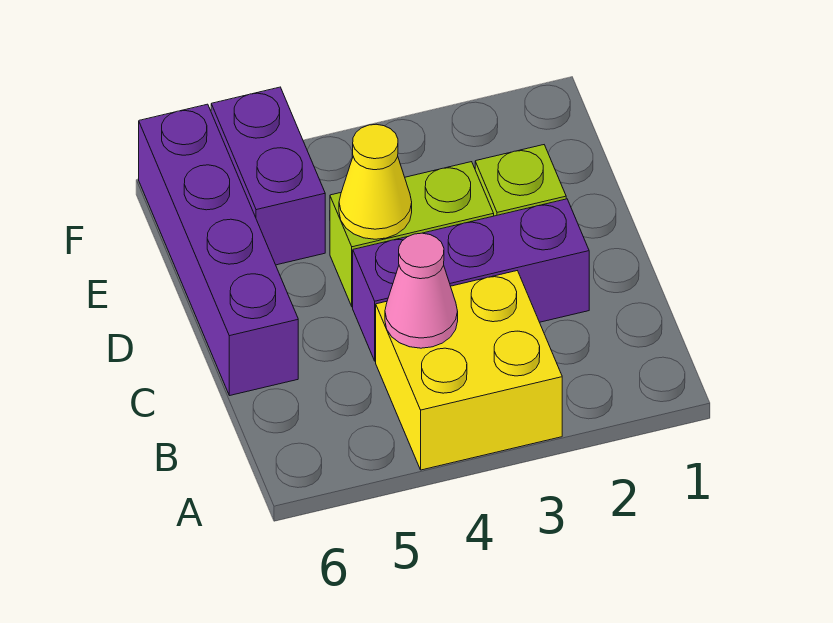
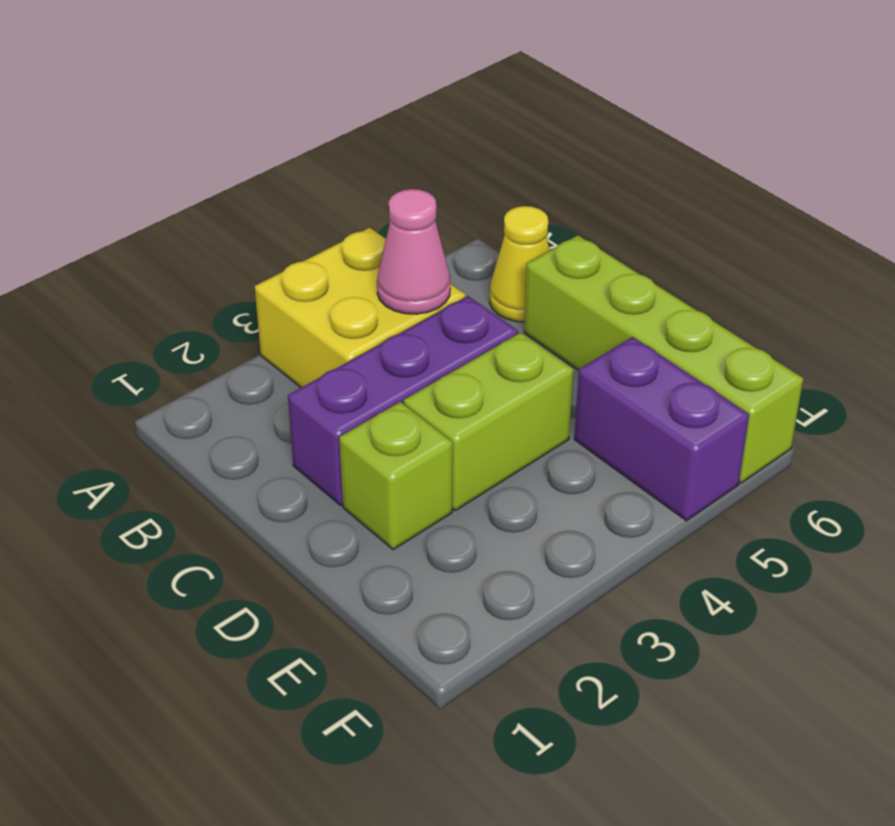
purple brick C6:F6 level 1 -> lime brick C6:F6 level 1
yellow cone D4 level 2 -> yellow cone B6 level 1

